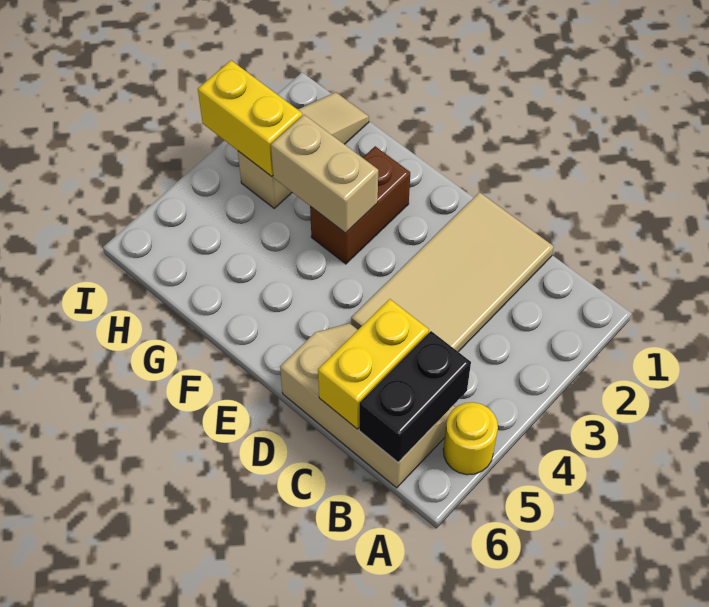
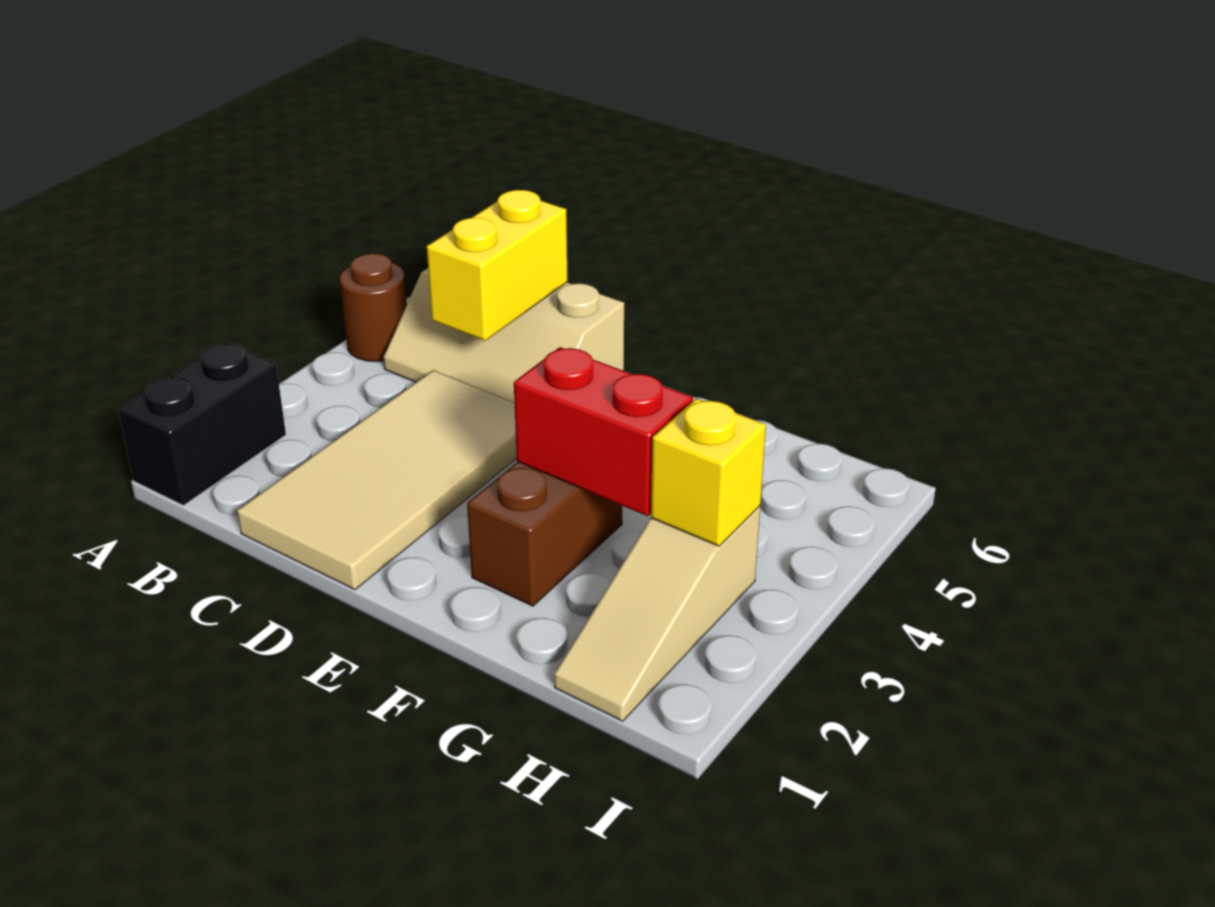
yellow round brick A5 level 1 -> brown round brick A5 level 1
black brick B5:B6 level 2 -> black brick A1:A2 level 1
tan brick F3:G3 level 2 -> red brick F3:G3 level 2
yellow brick H3:I3 level 2 -> yellow brick H3 level 2

